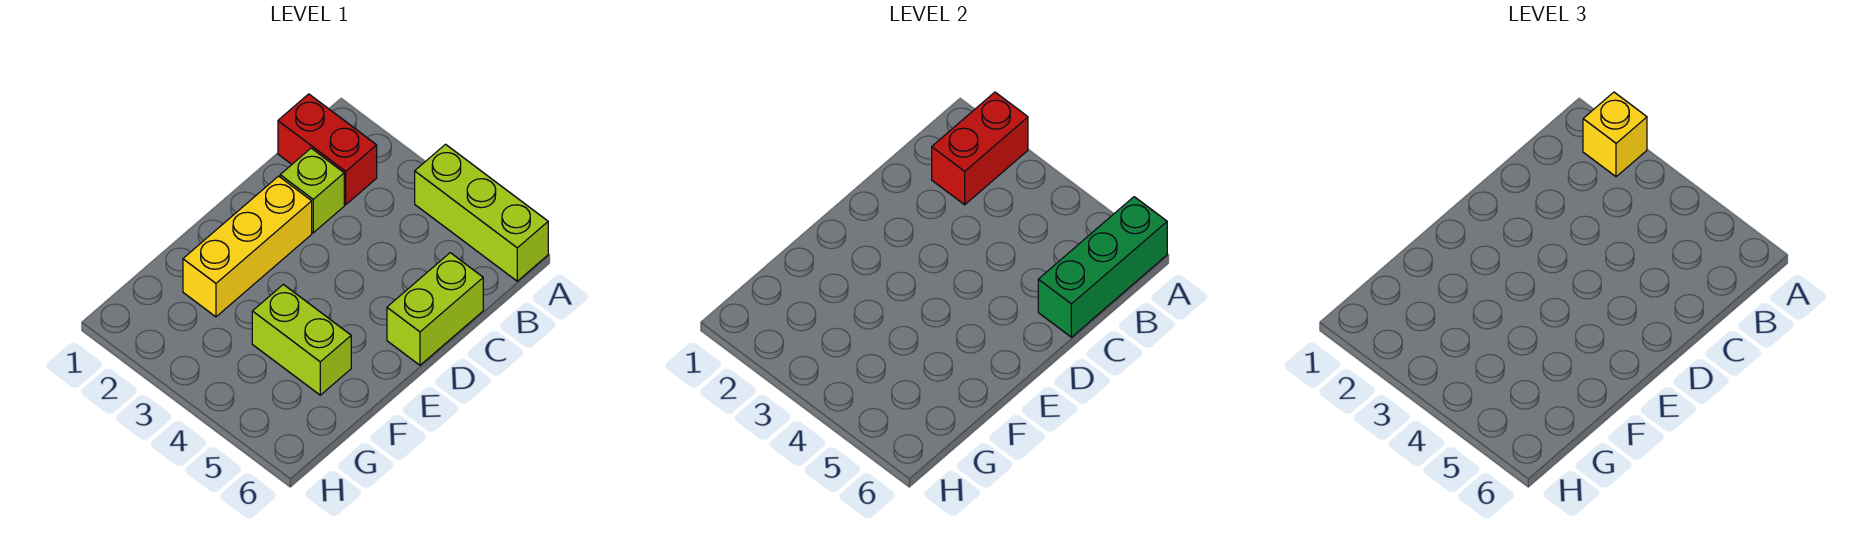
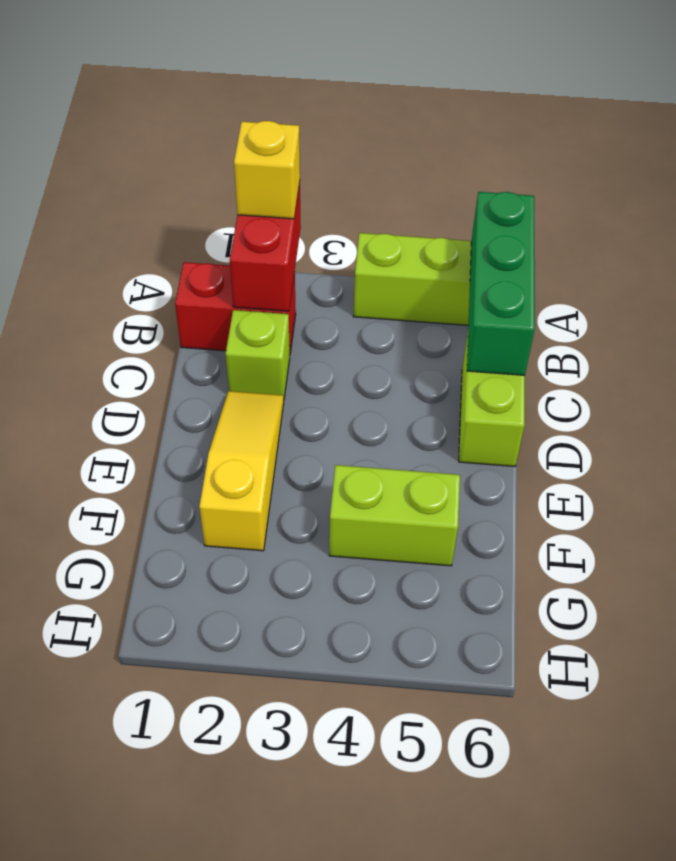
yellow brick D2:F2 level 1 -> yellow slope D2:F2 level 1 top F

